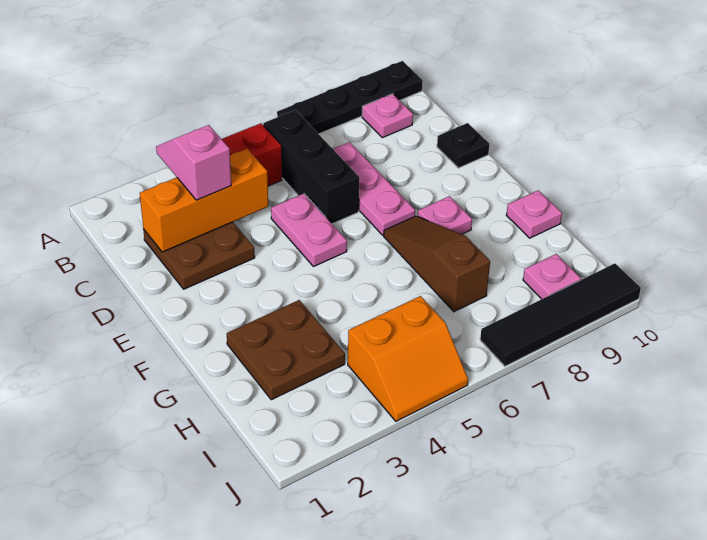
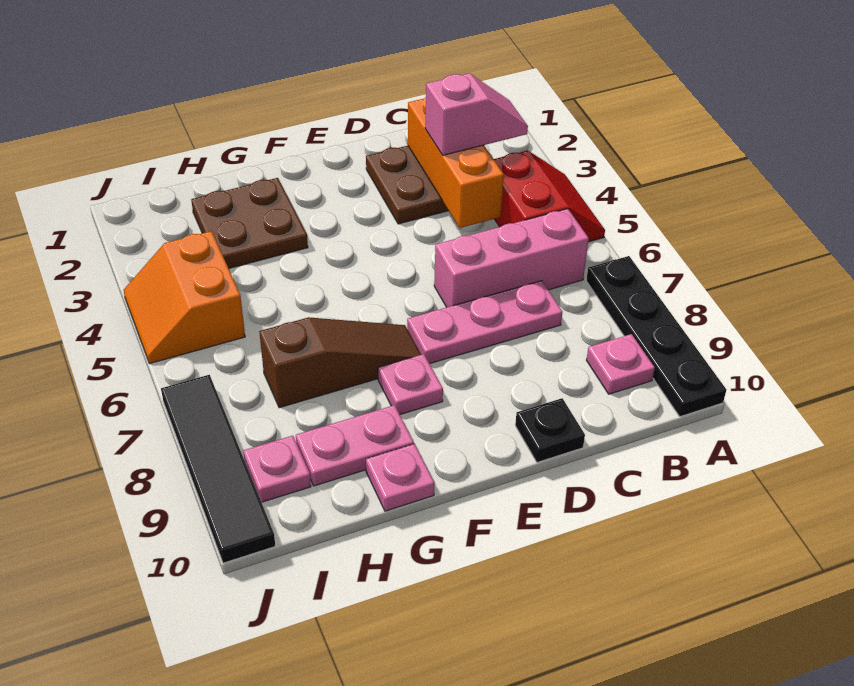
black brick B6:D6 level 1 -> pink brick B6:D6 level 1
pink plate D5:E5 level 1 -> pink plate G9:H9 level 1

